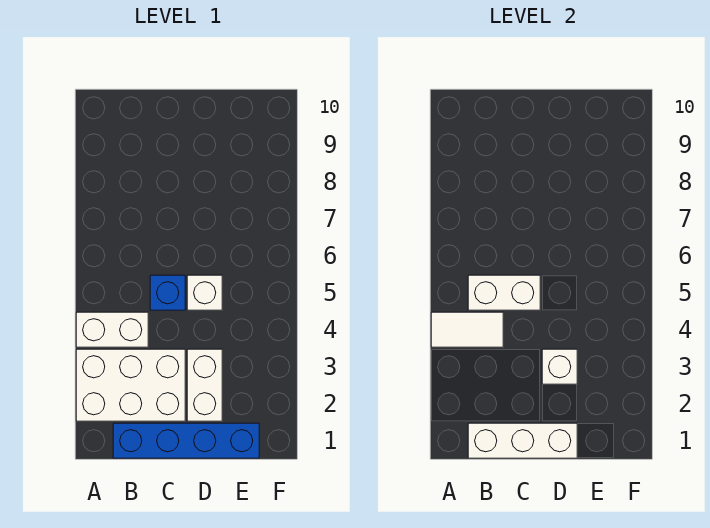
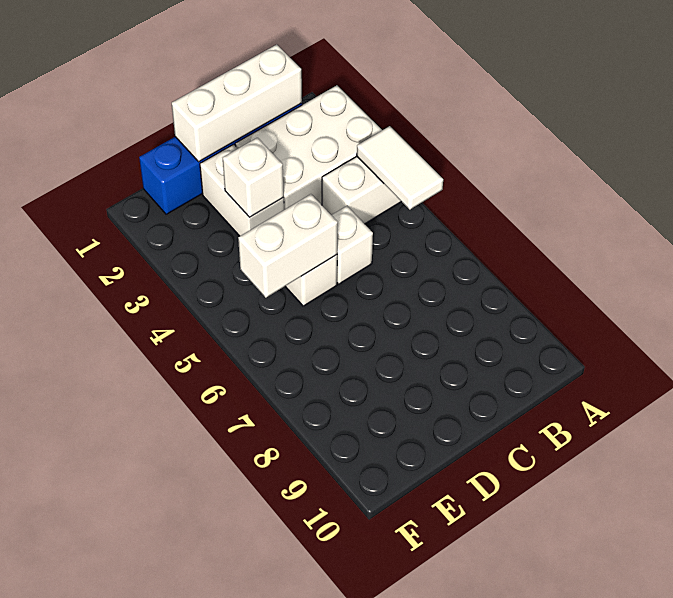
white tile A4:B4 level 2 -> white tile A4:A5 level 2
white brick B5:C5 level 2 -> white brick D5:E5 level 2
blue brick C5 level 1 -> white brick C5 level 1

